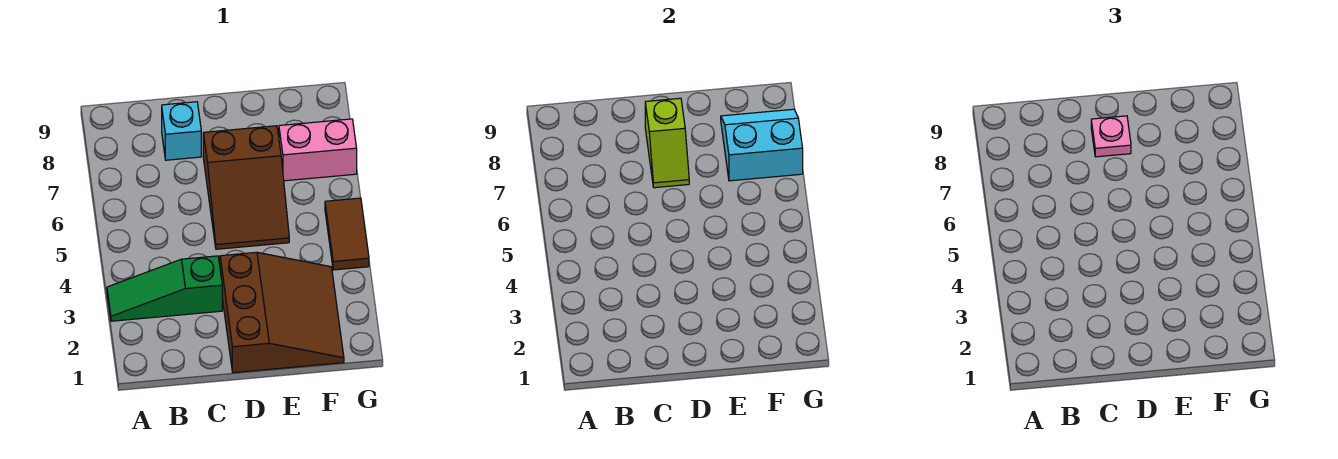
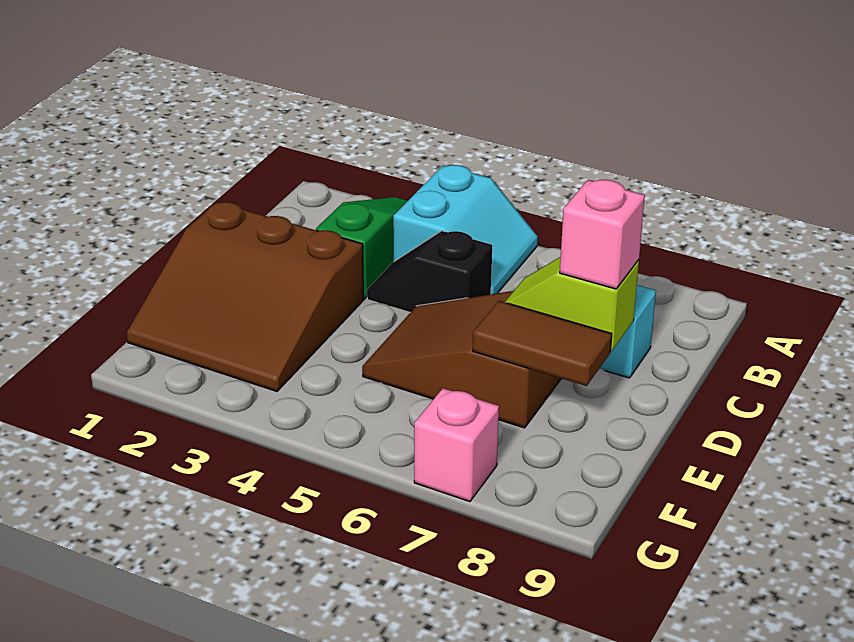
none -> black slope C4:C5 level 1 top 5
pink plate D8 level 3 -> pink brick D8 level 3
pink brick F7:G7 level 1 -> pink brick G7 level 1
cyan slope F7:G8 level 2 top 7 -> cyan slope A4:B5 level 1 top 4
brown tile G4:G5 level 1 -> brown tile E7:E8 level 2

